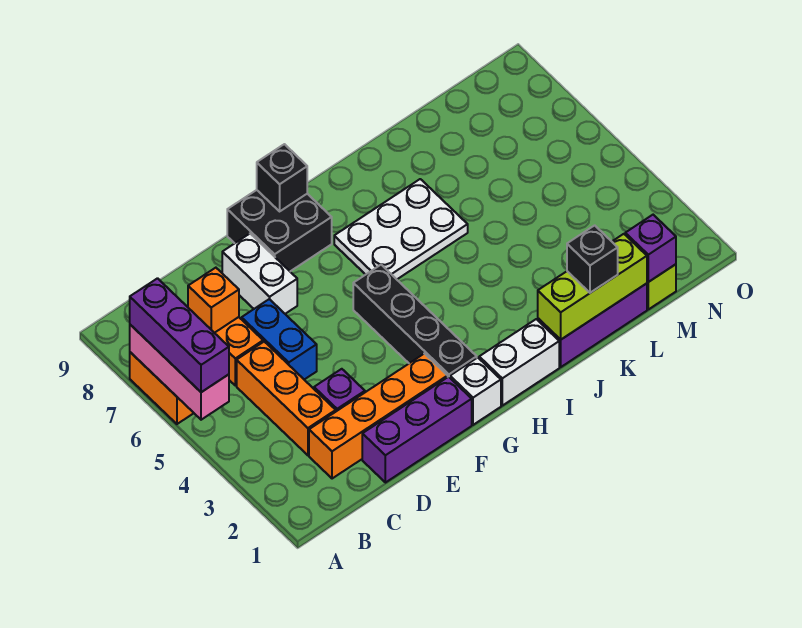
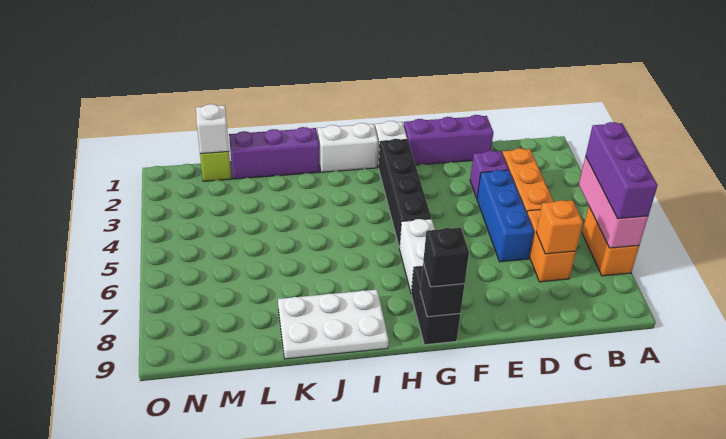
orange brick C2:F2 level 1 -> none
blue brick D5:D6 level 1 -> blue brick D4:D6 level 1
white brick E7:E8 level 1 -> white brick G6:G7 level 1
black brick F8:G9 level 1 -> black brick G8:G9 level 1
white plate H6:J7 level 1 -> white plate I8:K9 level 1
lime brick J1:L1 level 2 -> none
black brick K1 level 3 -> black brick G9 level 3
purple brick M1 level 2 -> white brick M1 level 2

